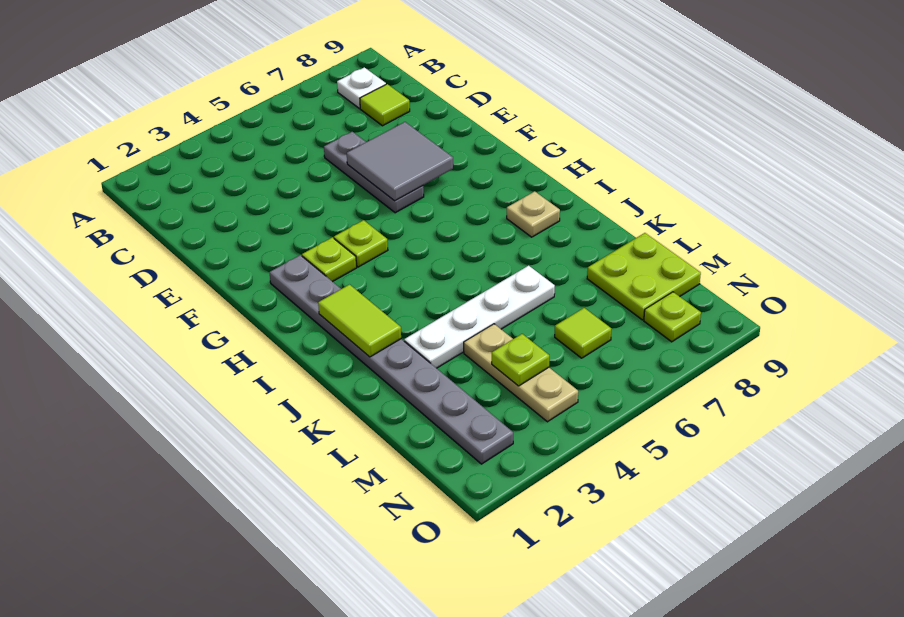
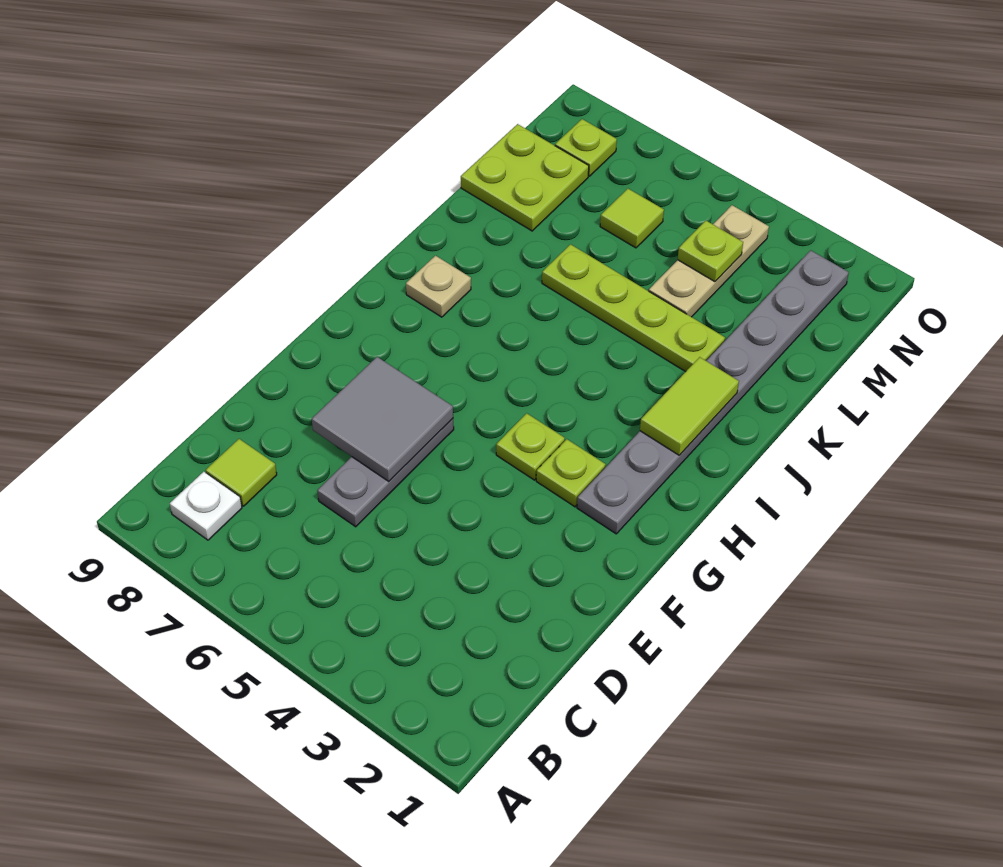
white plate K3:K6 level 1 -> lime plate K3:K6 level 1

